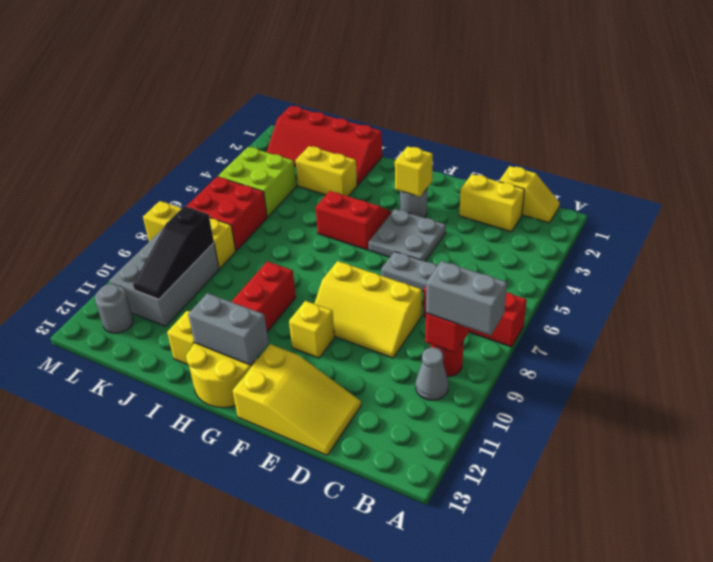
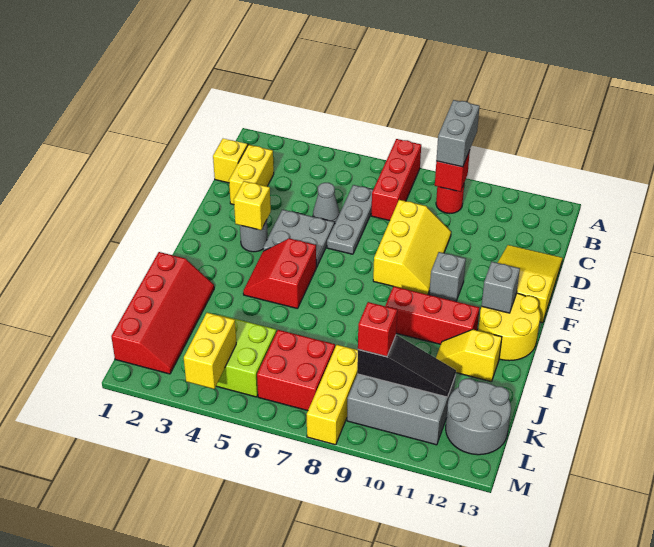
grey cone B10 level 1 -> grey cone D5 level 1
yellow brick F10 level 1 -> grey brick F10 level 1
grey brick G12:H12 level 2 -> grey brick G12 level 2
yellow brick I3:J3 level 1 -> yellow brick L4:M4 level 2
none -> red brick K9 level 3
grey round brick L12 level 1 -> grey round brick K12:L13 level 1

